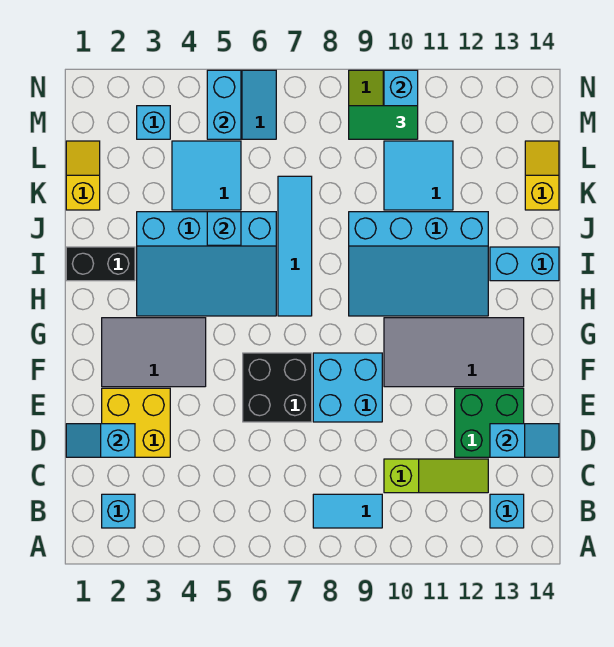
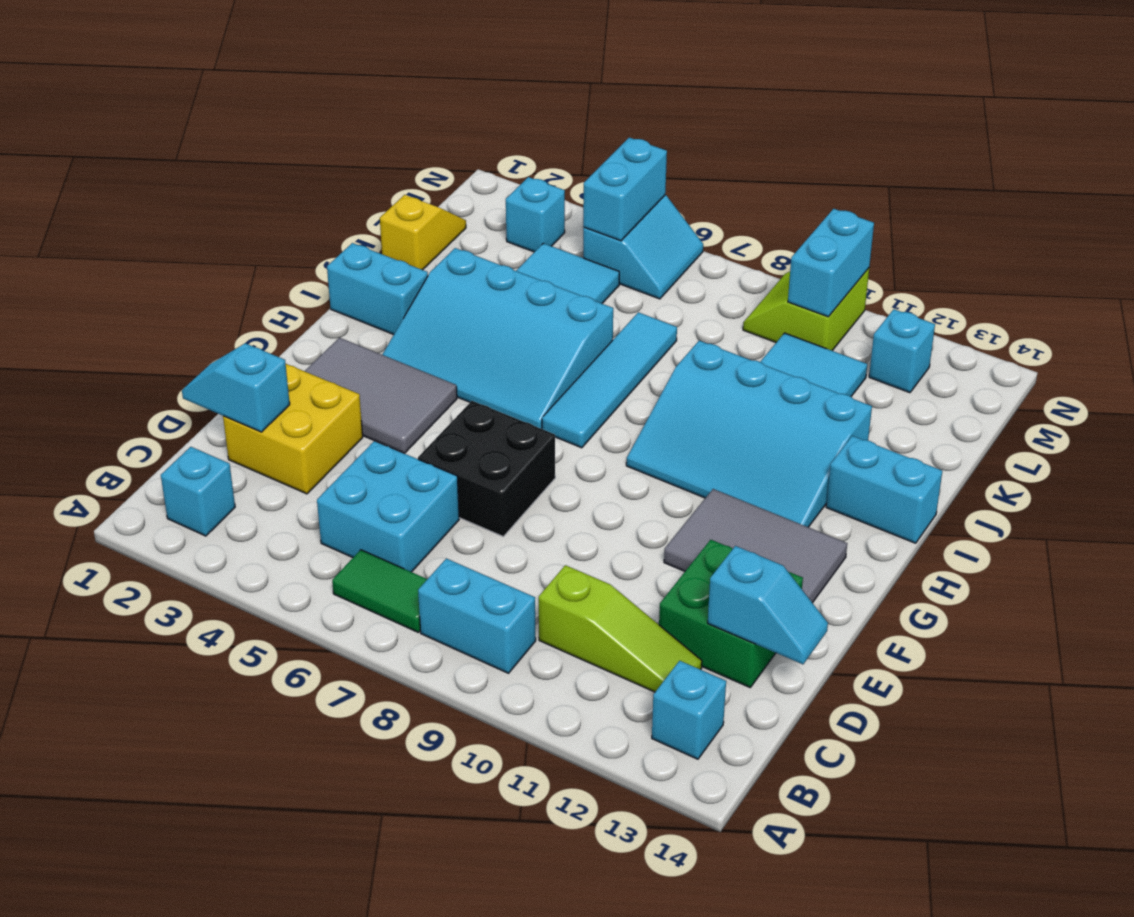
cyan tile B8:B9 level 1 -> cyan brick B8:B9 level 1
cyan brick E8:F9 level 1 -> cyan brick C5:D6 level 1
grey tile F10:G13 level 1 -> grey tile F11:G13 level 1
black brick I1:I2 level 1 -> cyan brick I1:I2 level 1
cyan brick J5 level 2 -> cyan brick M12 level 1
yellow slope K14:L14 level 1 top K -> none
green tile M9:M10 level 3 -> green tile B6:B7 level 1

